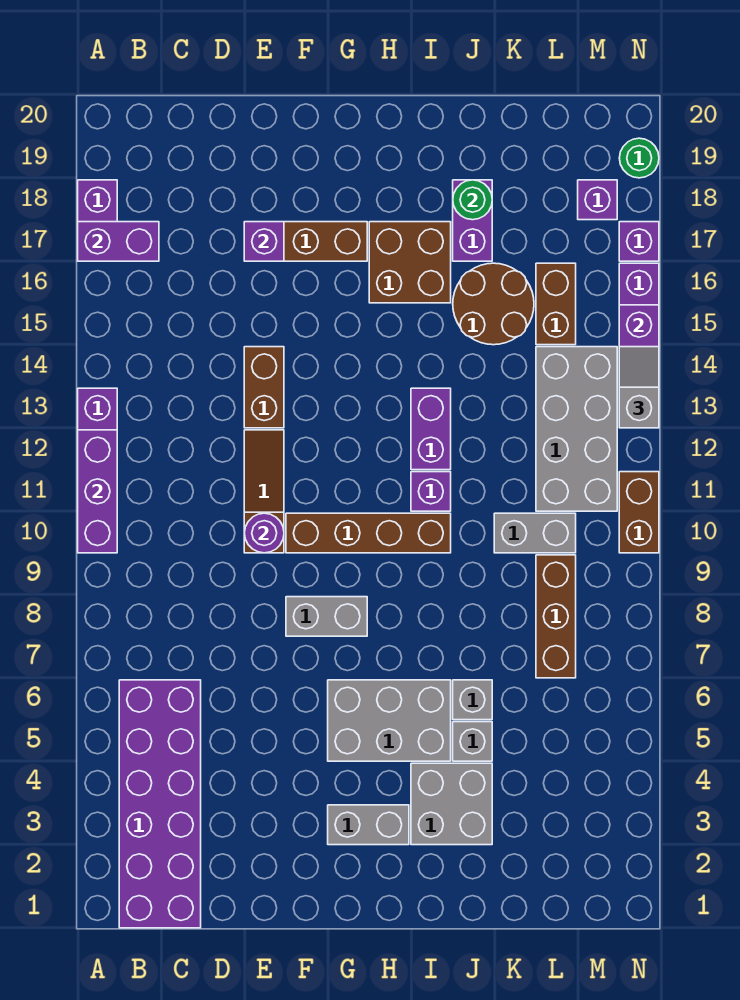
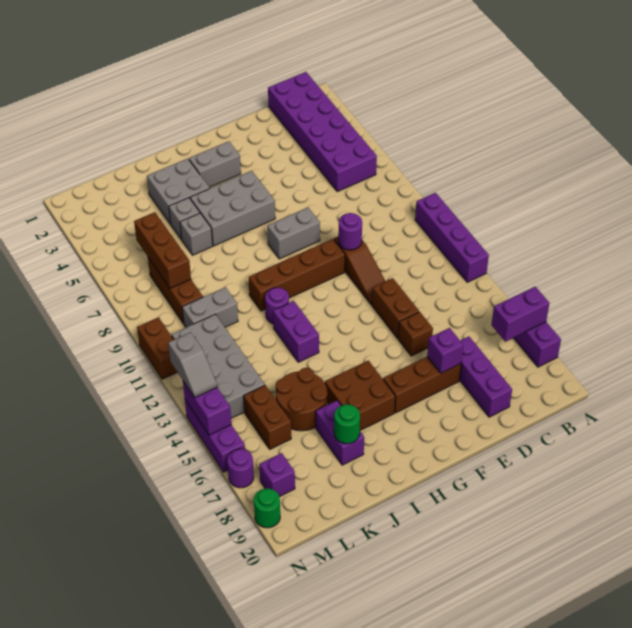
purple brick A10:A12 level 2 -> purple brick D17:D19 level 1
none -> brown brick E15 level 1
purple brick I11 level 1 -> purple round brick I11 level 1
none -> brown brick L6:L8 level 2
purple brick N17 level 1 -> purple round brick N17 level 1

